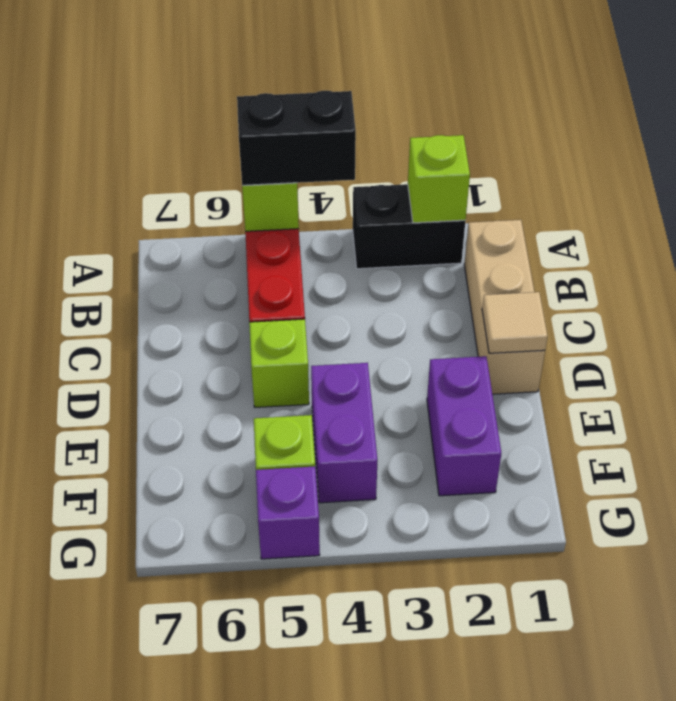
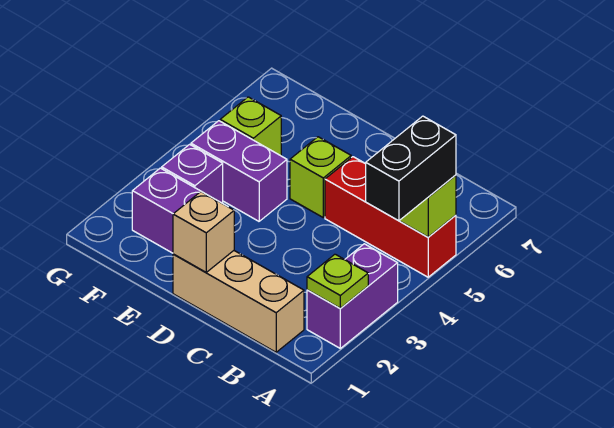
black brick A2:A3 level 1 -> purple brick A2:A3 level 1
lime brick A2 level 2 -> lime plate A2 level 2
tan tile D1 level 2 -> tan brick D1 level 2
purple brick G5 level 1 -> purple brick F3 level 1

